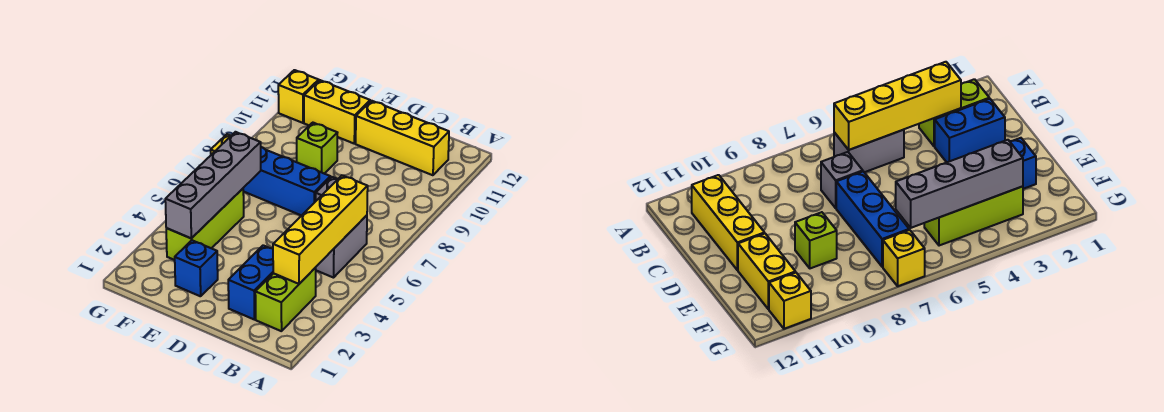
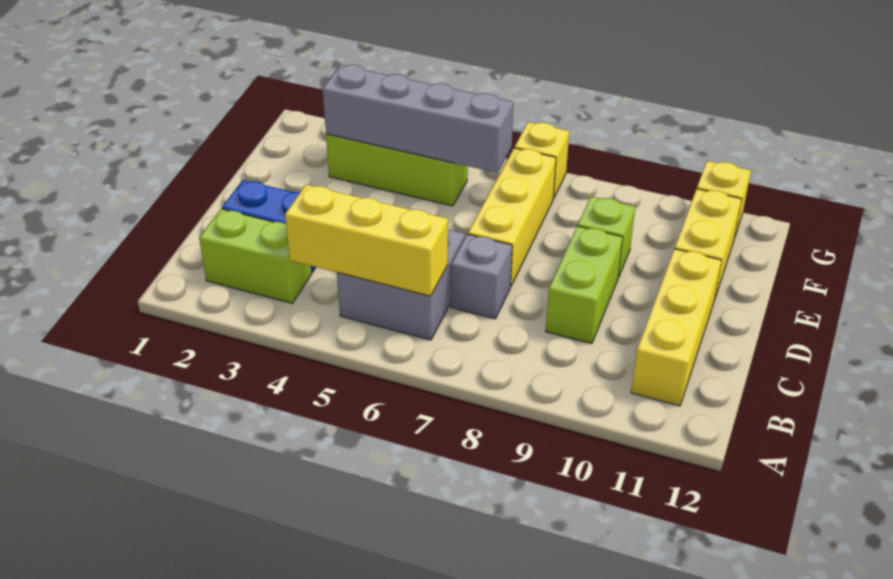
yellow brick B3:B6 level 2 -> yellow brick B4:B6 level 2
grey brick B5:B6 level 1 -> grey brick B5:C6 level 1
none -> lime brick C9:D9 level 1
blue brick D7:F7 level 1 -> yellow brick D7:F7 level 1
blue brick E2 level 1 -> none

